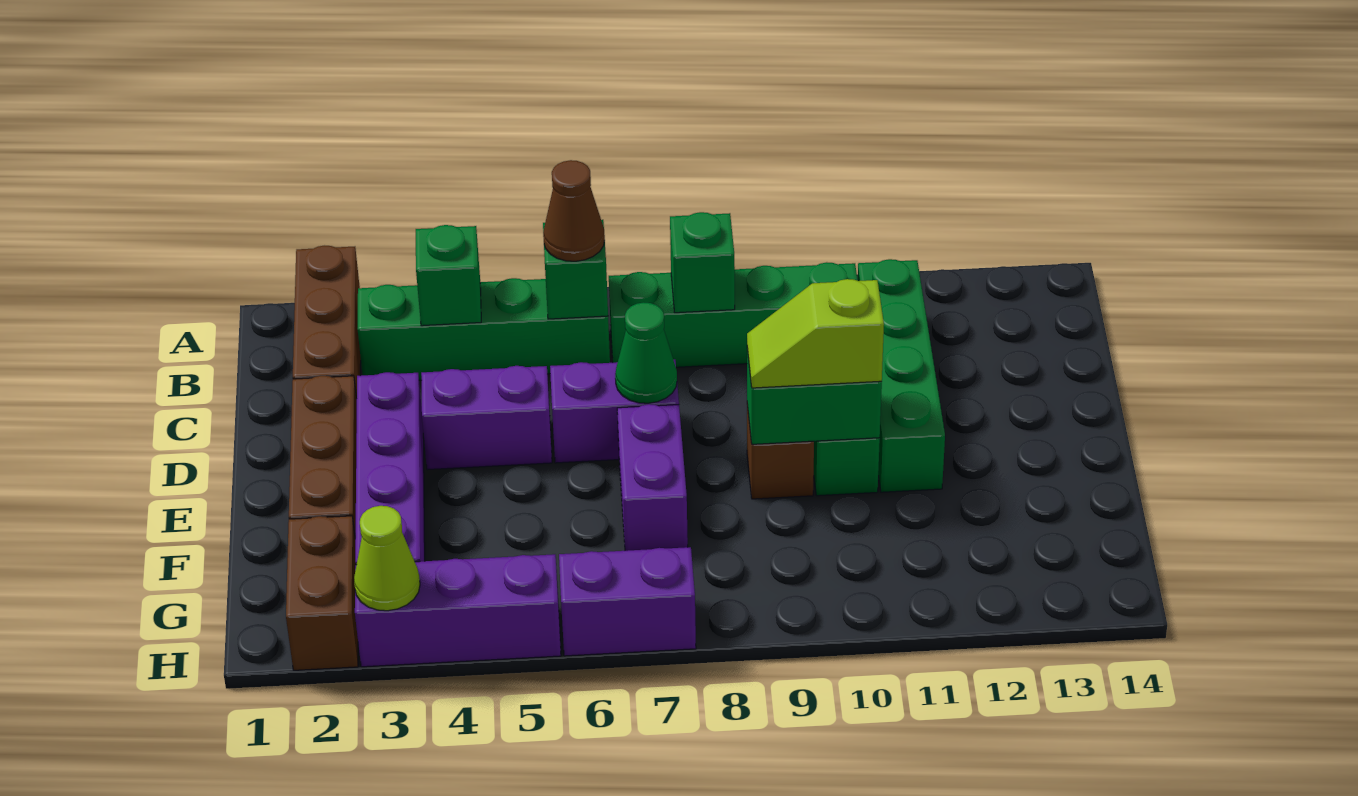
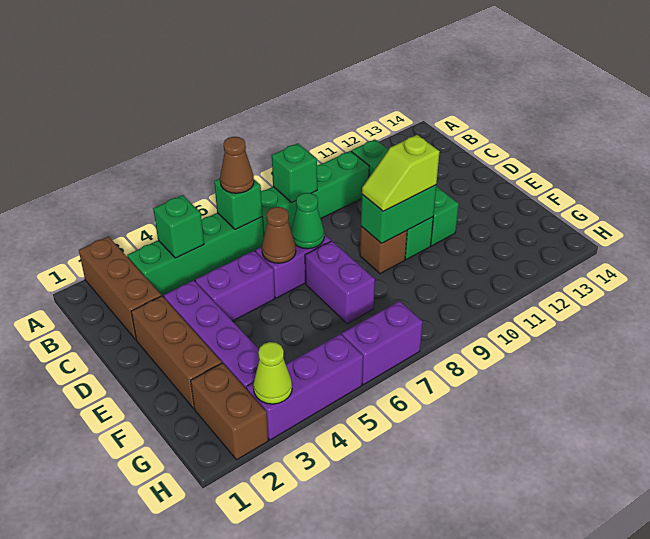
none -> brown cone D6 level 2

